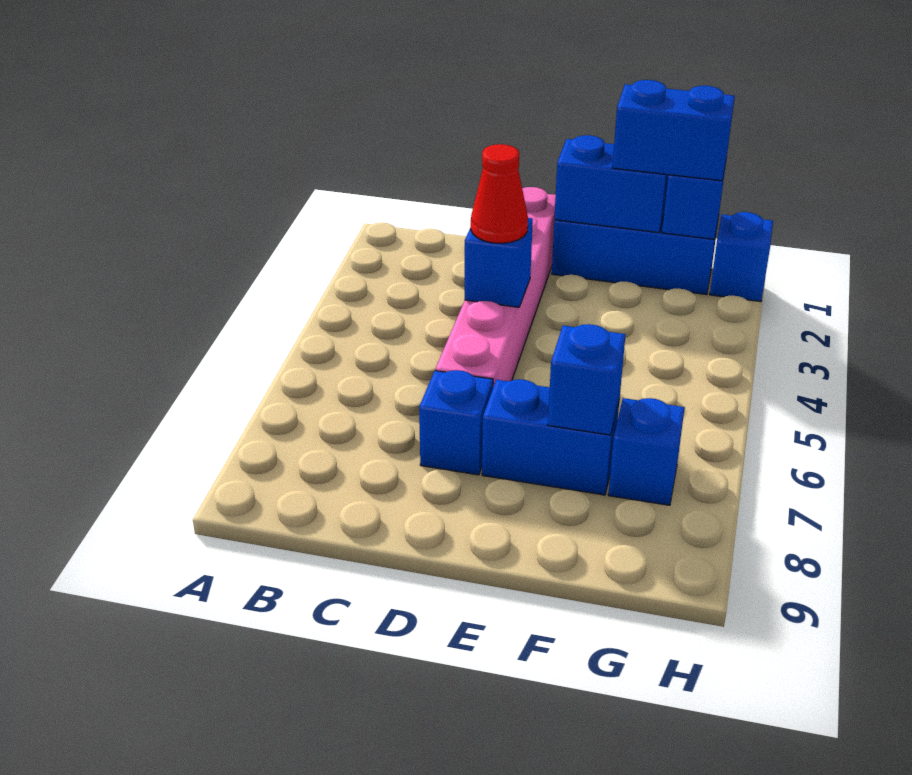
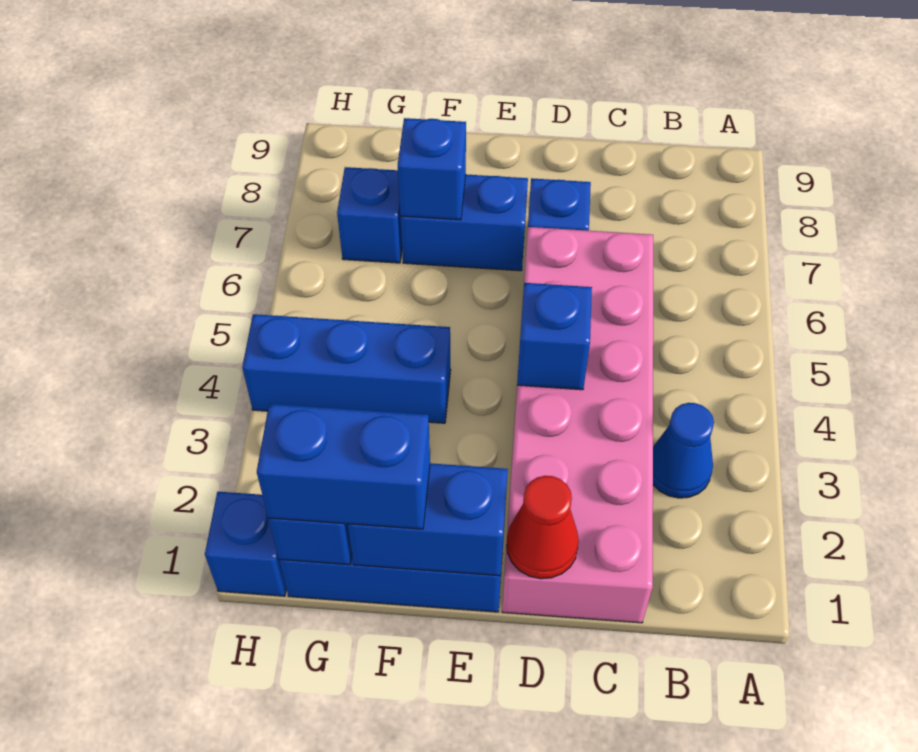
none -> blue cone B3 level 1
pink brick D1:D6 level 1 -> pink brick C1:D6 level 1
red cone D4 level 3 -> red cone D1 level 2
none -> blue brick F4:H4 level 1

